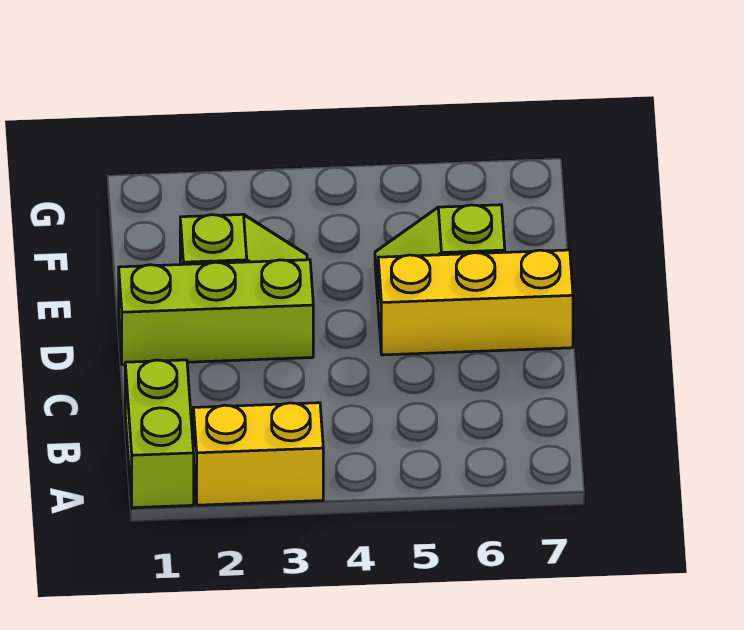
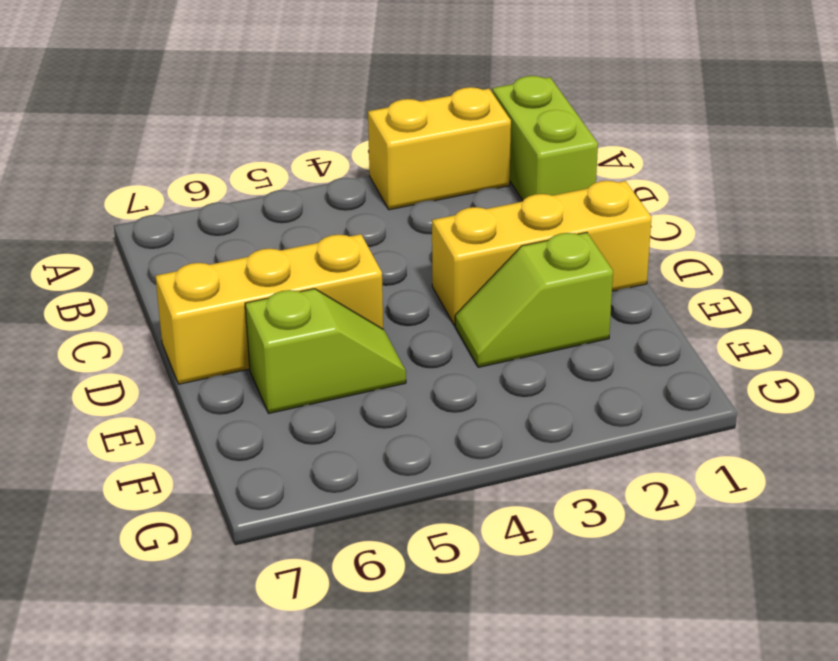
lime brick D1:D3 level 1 -> yellow brick D1:D3 level 1

